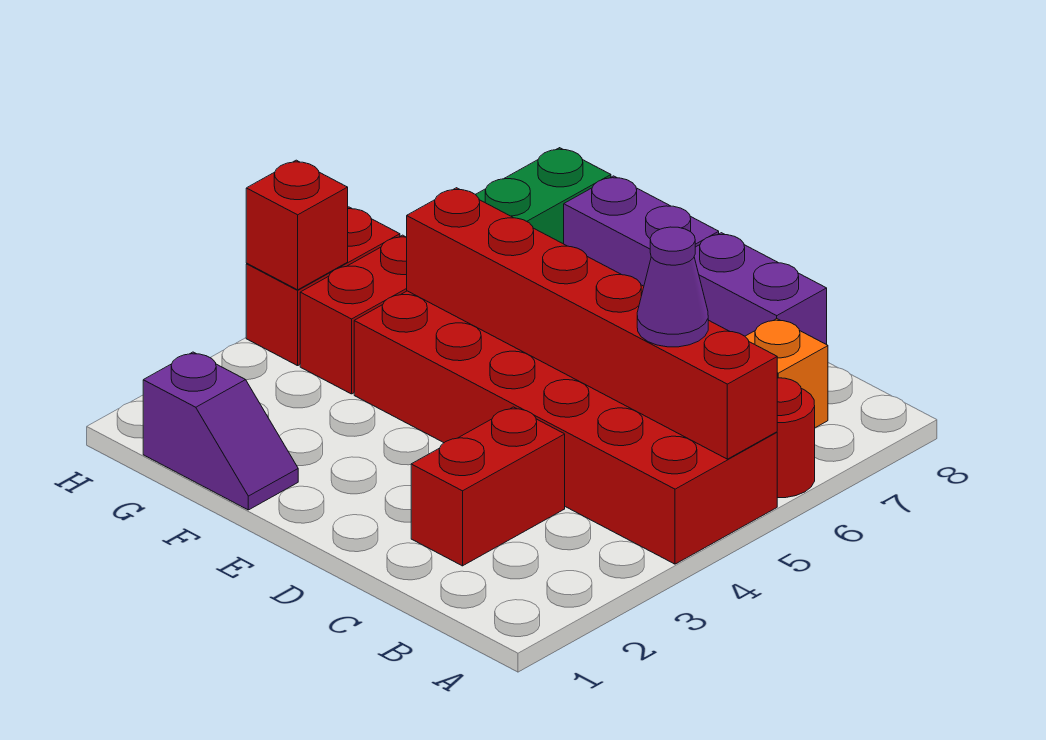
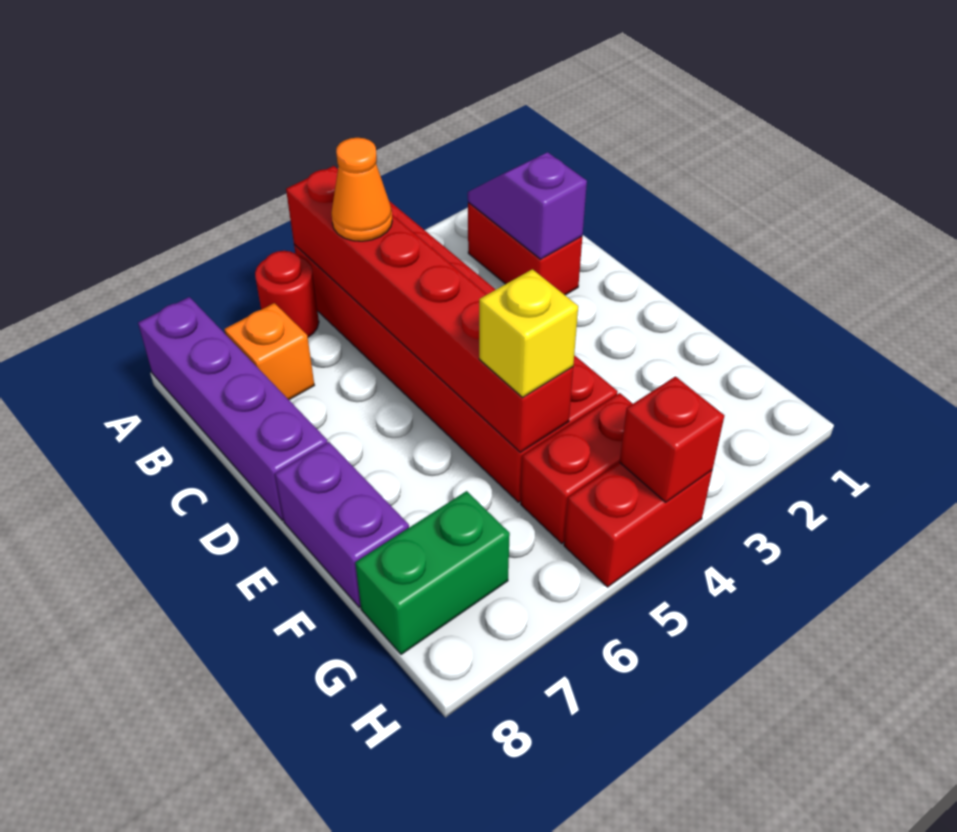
purple cone B5 level 3 -> orange cone B5 level 3
red brick C2:C3 level 1 -> red brick B2:C2 level 1
purple brick C8:D8 level 1 -> purple brick A8:D8 level 1
purple slope F1:G1 level 1 top G -> purple slope B2:C2 level 2 top C
none -> yellow brick F5 level 3

